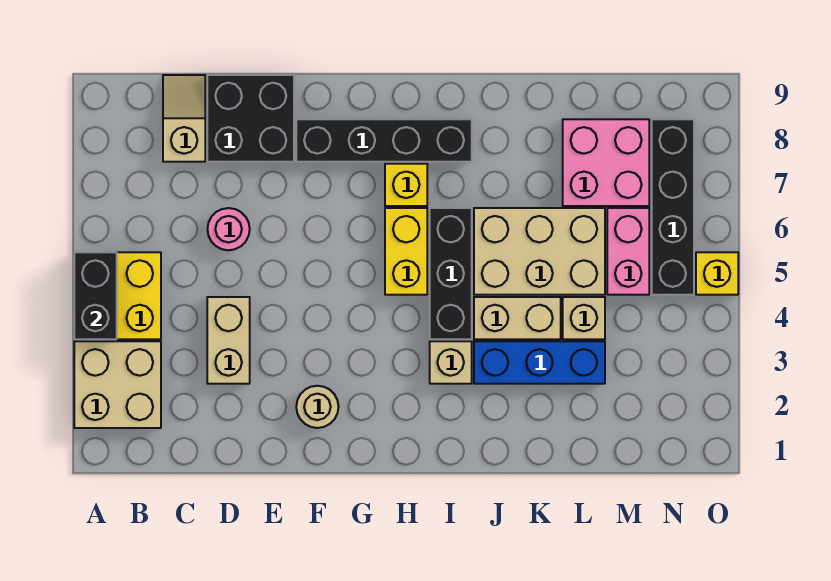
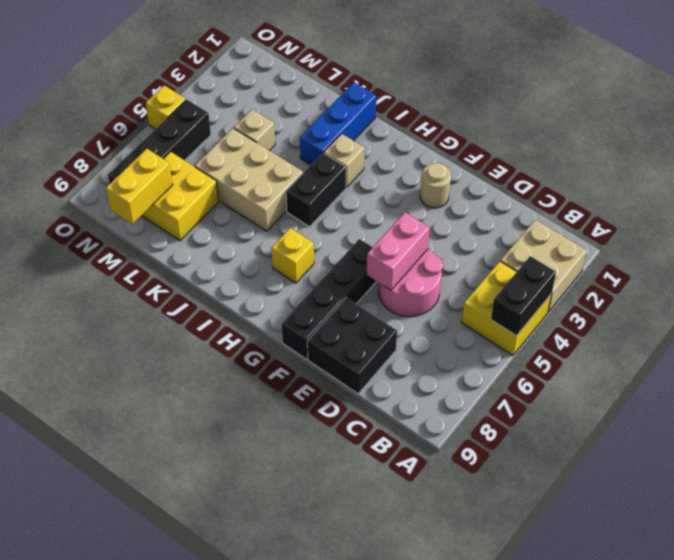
tan slope C8:C9 level 1 top 8 -> none
tan brick D3:D4 level 1 -> none
pink round brick D6 level 1 -> pink round brick D5:E6 level 1
black brick F8:I8 level 1 -> black brick F6:F9 level 1
yellow brick H5:H6 level 1 -> yellow brick M8:M9 level 2
black brick I4:I6 level 1 -> black brick I4:I5 level 1
blue brick J3:L3 level 1 -> blue brick J1:J3 level 1
tan brick J4:K4 level 1 -> none
pink brick L7:M8 level 1 -> yellow brick L7:M8 level 1
pink brick M5:M6 level 1 -> pink brick E5:E6 level 2

